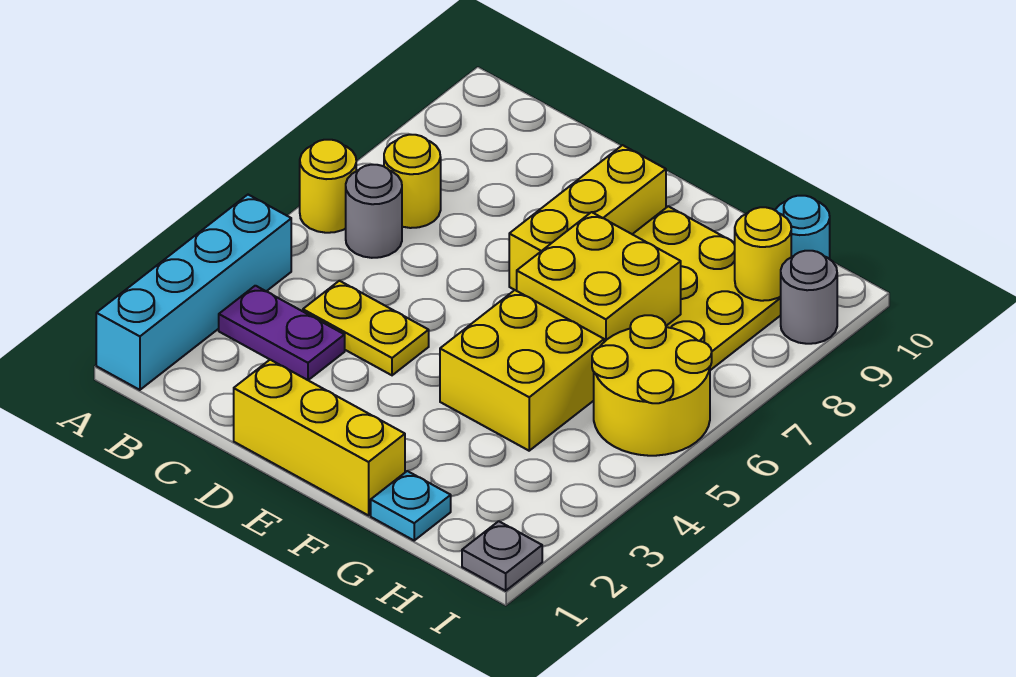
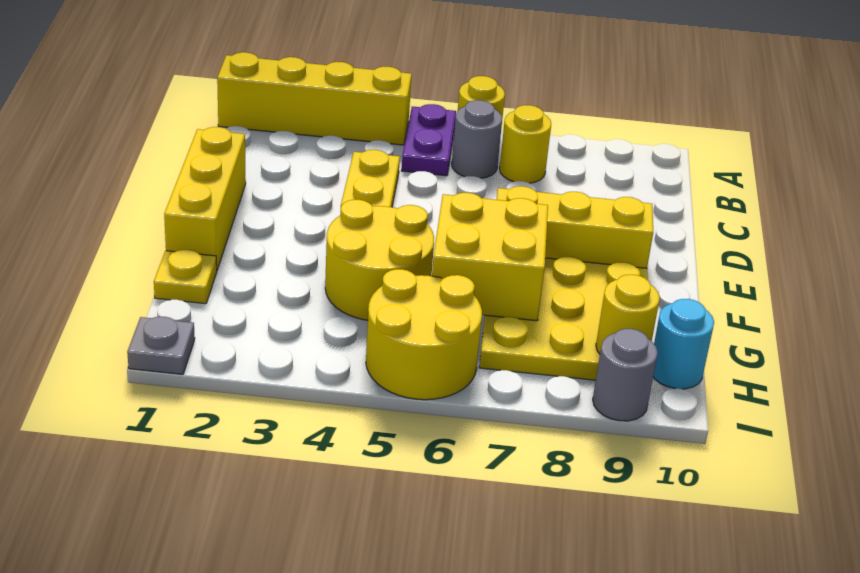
cyan brick A1:A4 level 1 -> yellow brick A1:A4 level 1
purple plate B3:C3 level 1 -> purple plate A5:B5 level 1
yellow brick F4:G5 level 1 -> yellow round brick F4:G5 level 1
cyan plate G1 level 1 -> yellow plate G1 level 1

